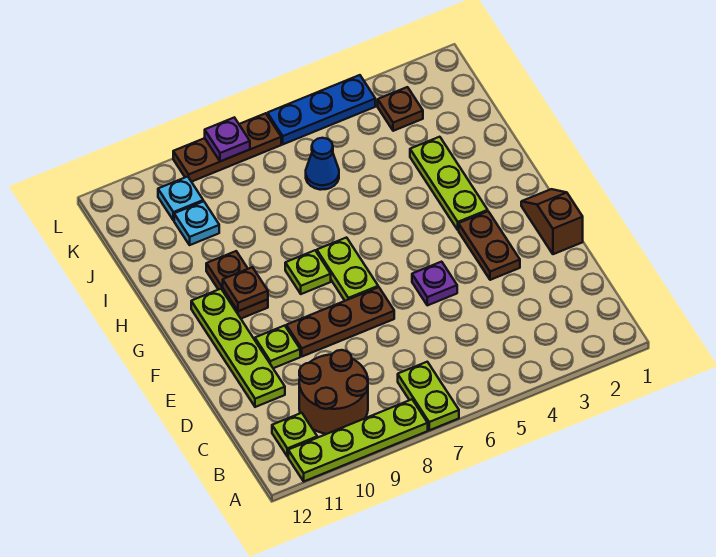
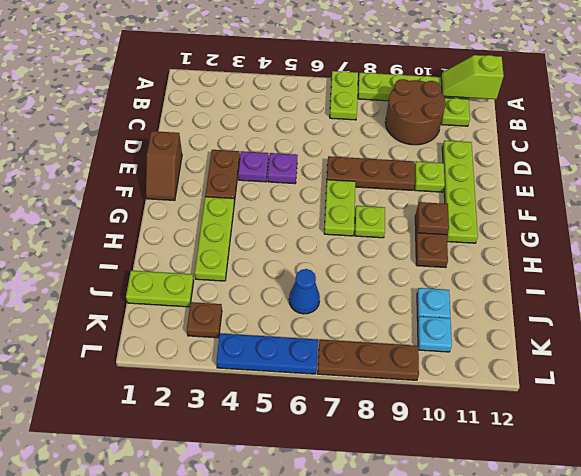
none -> lime slope A11:A12 level 2 top 12
none -> lime plate J1:J2 level 1
purple plate L8 level 2 -> purple plate E4 level 1

